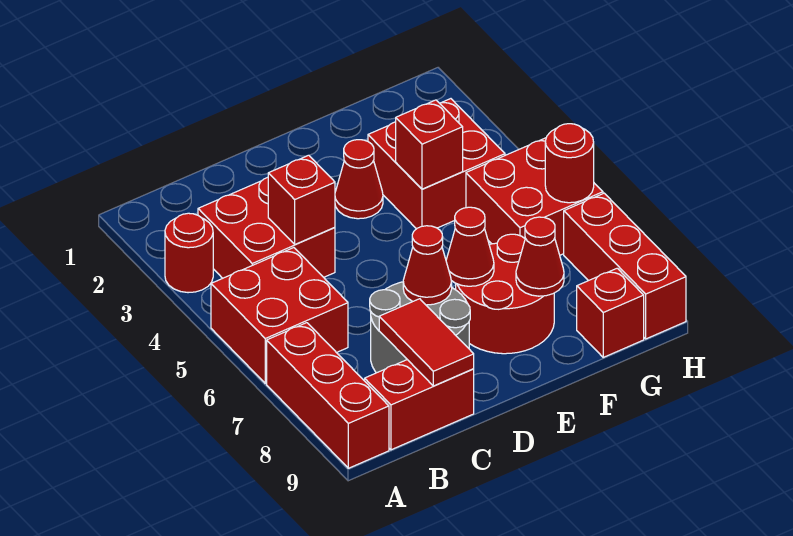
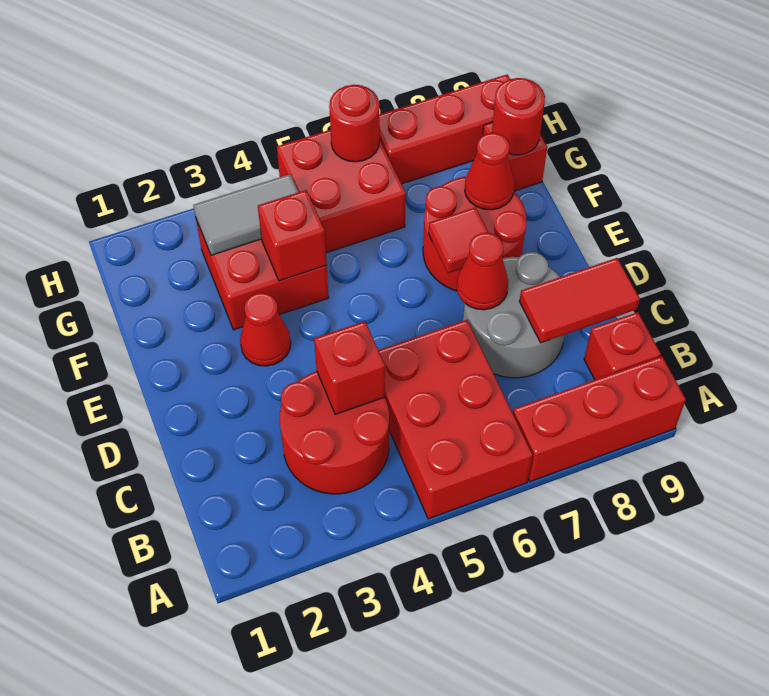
red round brick A3 level 1 -> red round brick G9 level 2
red brick A5:B6 level 1 -> red brick A5:C6 level 1
red brick B3:C4 level 1 -> red round brick B3:C4 level 1
red brick B9:C9 level 1 -> red brick B9 level 1
red cone E7 level 2 -> red tile E7 level 2
none -> grey tile G3:G4 level 2

